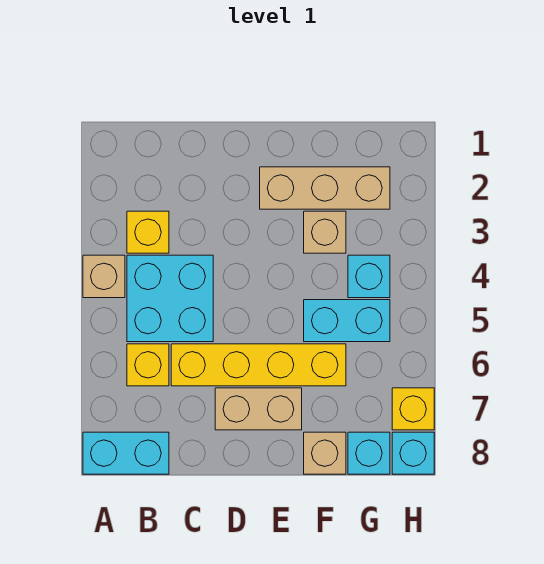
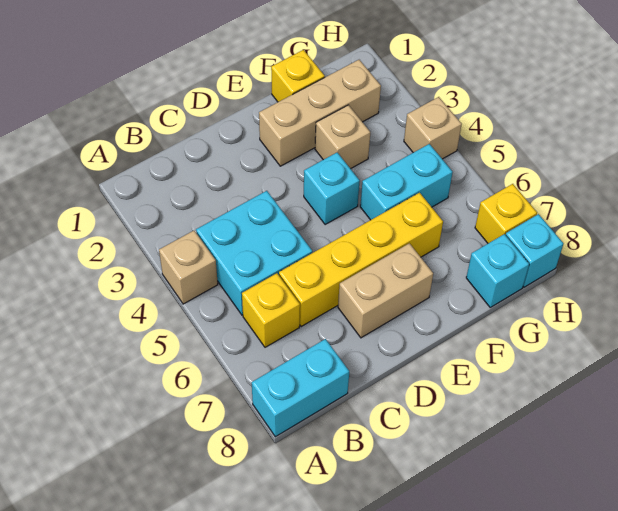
yellow brick B3 level 1 -> yellow brick F1 level 1
tan brick F8 level 1 -> tan brick H4 level 1
cyan brick G4 level 1 -> cyan brick E4 level 1

